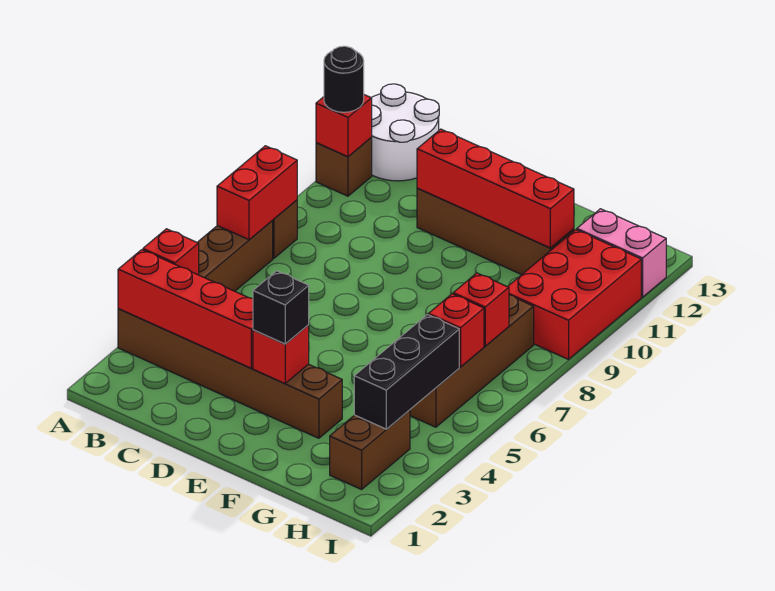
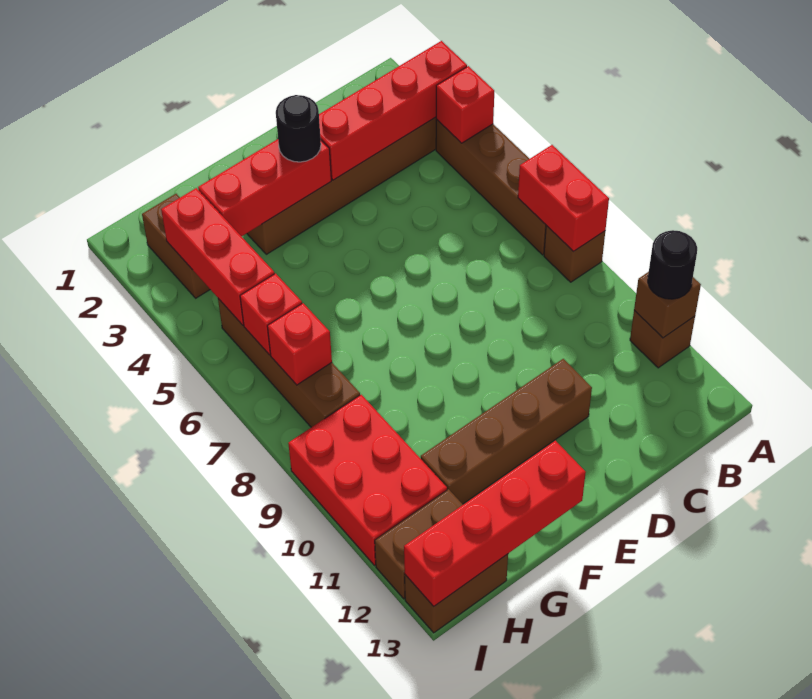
red brick A11 level 2 -> brown brick A11 level 2
white round brick A12:B13 level 1 -> none
red brick D11:G11 level 2 -> red brick F13:I13 level 2
red brick E3 level 2 -> red brick E3:G3 level 2
black brick E3 level 3 -> black round brick E3 level 3
black brick H3:H5 level 2 -> red brick H3:H5 level 2
pink brick H12:I12 level 1 -> brown brick H12:I12 level 1
none -> brown brick H13:I13 level 1

